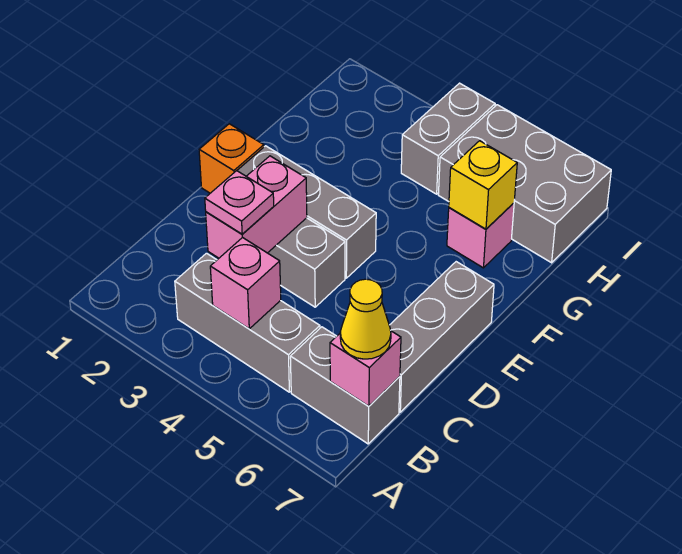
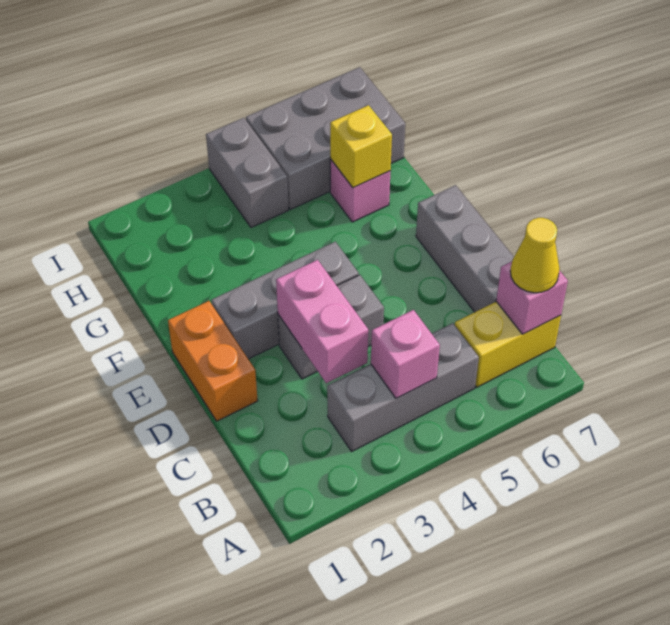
grey brick B6:B7 level 1 -> yellow brick B6:B7 level 1
pink plate C3 level 3 -> none
orange brick E1 level 1 -> orange brick D1:E1 level 1

